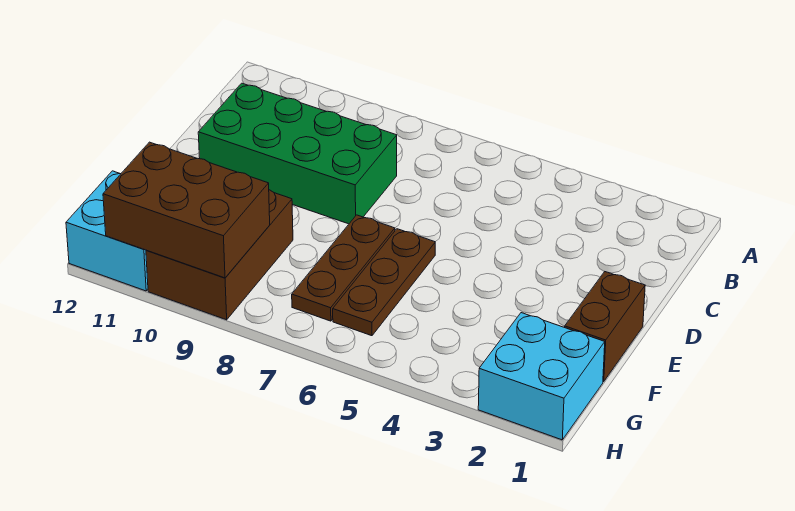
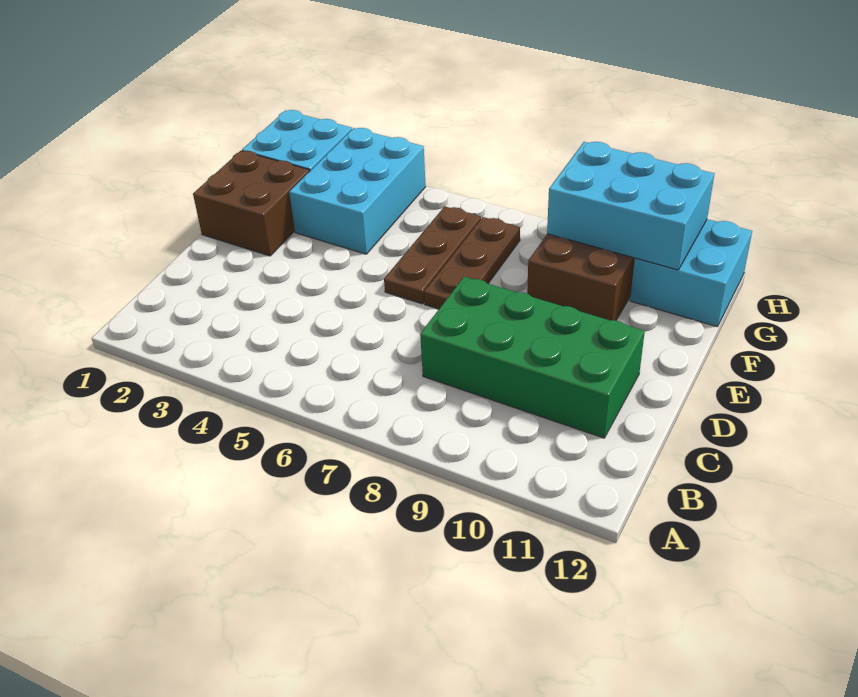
brown brick E1:F1 level 1 -> brown brick E1:F2 level 1
none -> cyan brick F3:H4 level 1
brown brick G9:H11 level 2 -> cyan brick G9:H11 level 2

